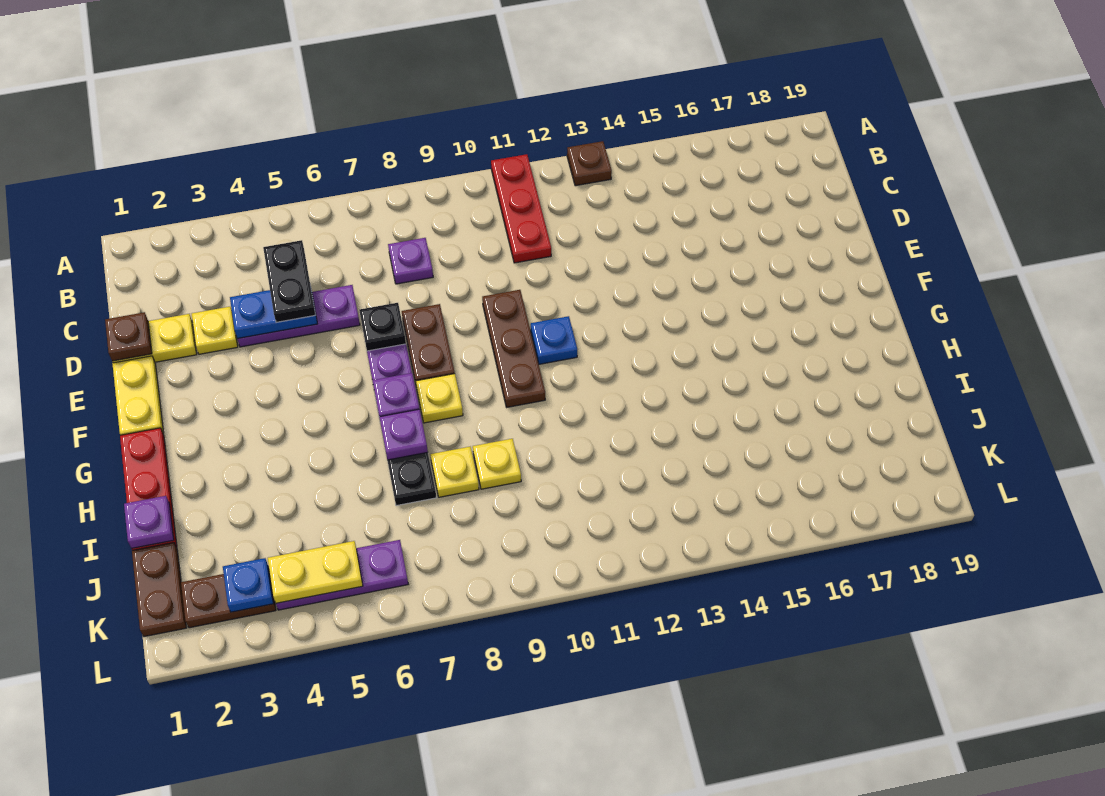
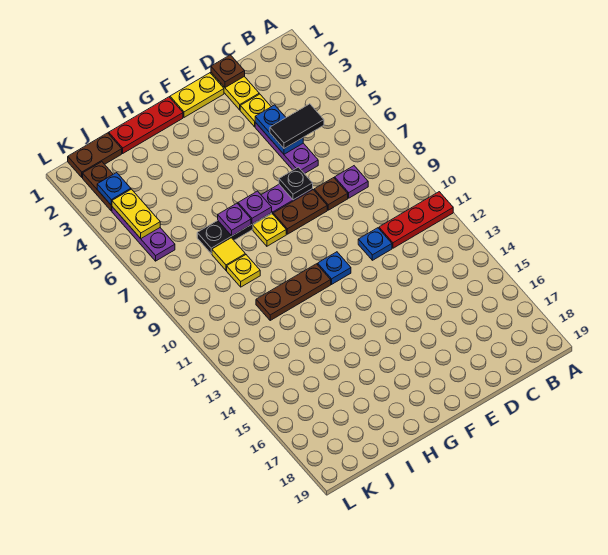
brown plate A13 level 1 -> brown plate D8 level 1
black plate C5:D5 level 3 -> black tile C5:D5 level 3
none -> blue plate D11 level 1
brown plate E10:G10 level 1 -> brown plate G11:I11 level 1
purple plate I1 level 2 -> none
yellow plate I8 level 1 -> yellow tile I8 level 1

